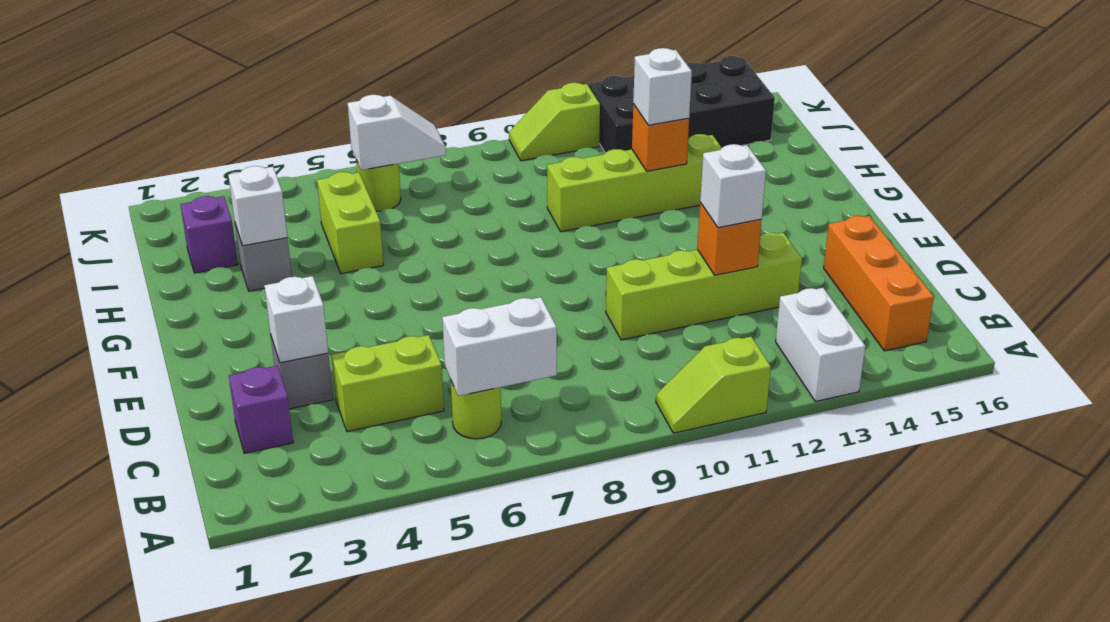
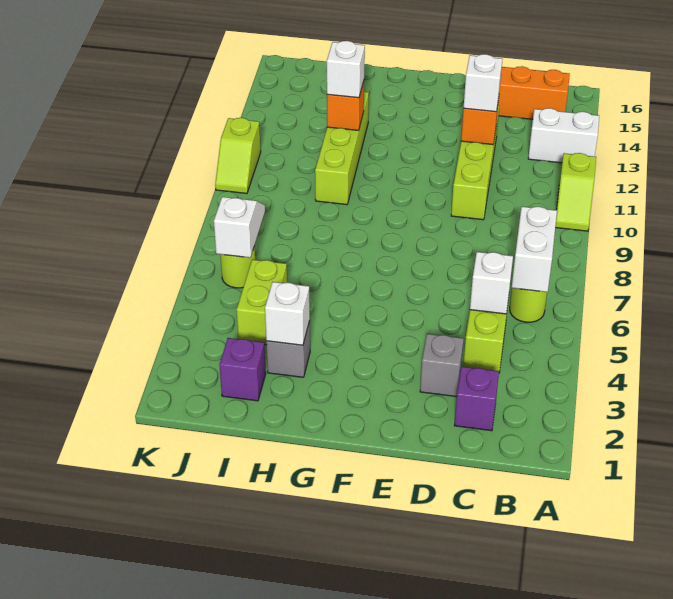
white brick D3 level 2 -> white brick C5 level 2
lime brick H5:I5 level 1 -> lime brick I4:I5 level 1
black brick J12:K15 level 1 -> none

